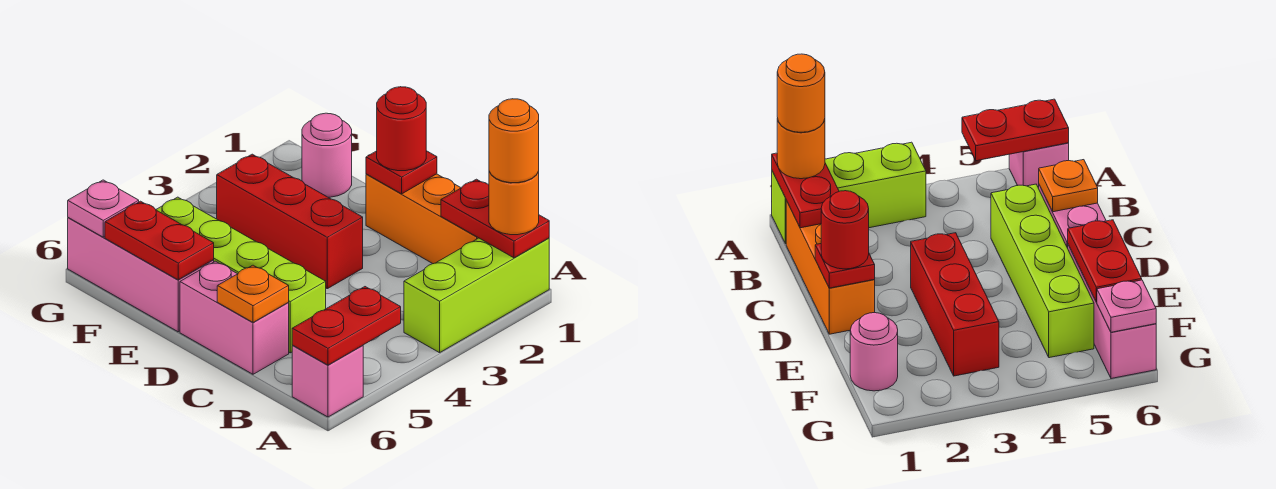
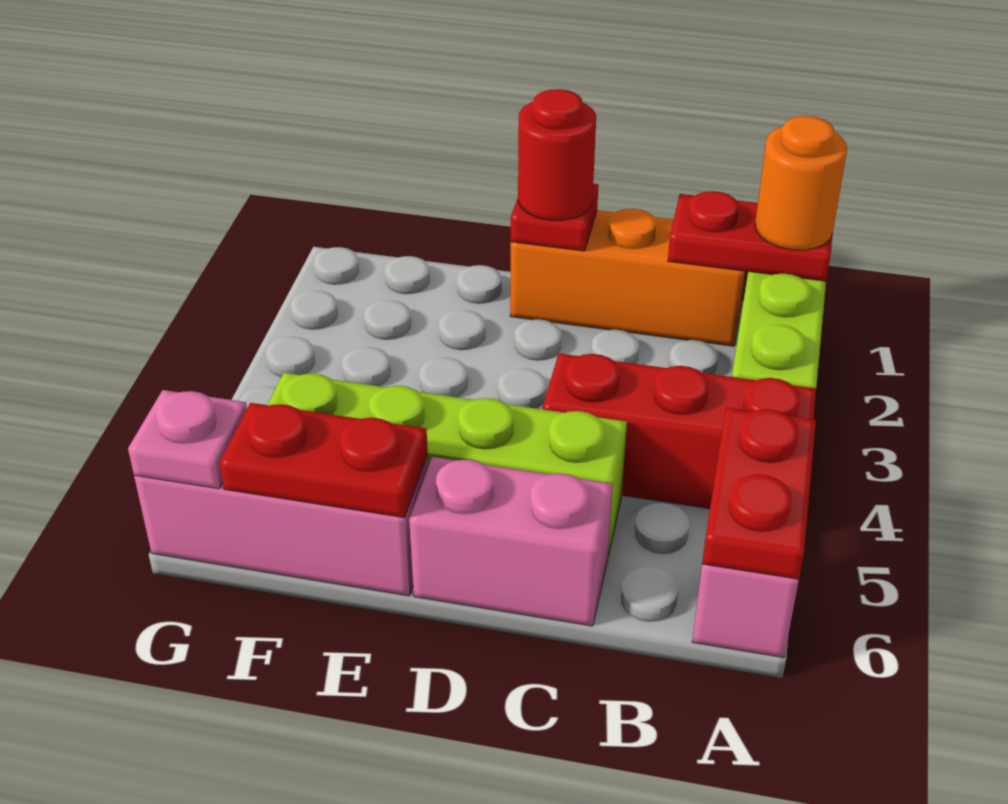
orange round brick A1 level 4 -> none
orange plate C6 level 2 -> none
red brick D3:F3 level 1 -> red brick A4:C4 level 1
pink round brick F1 level 1 -> none

